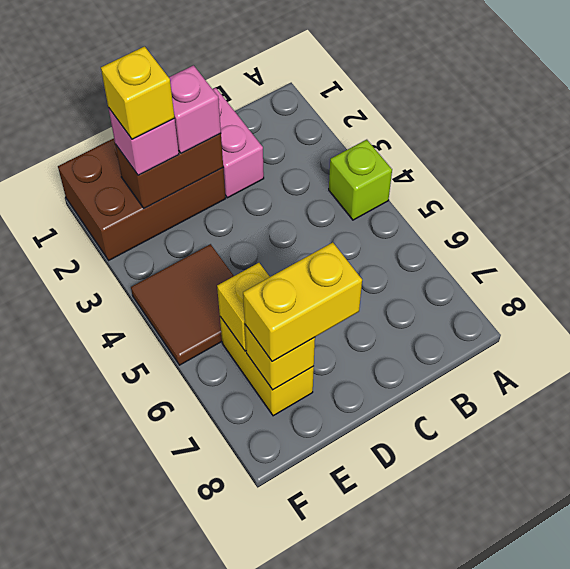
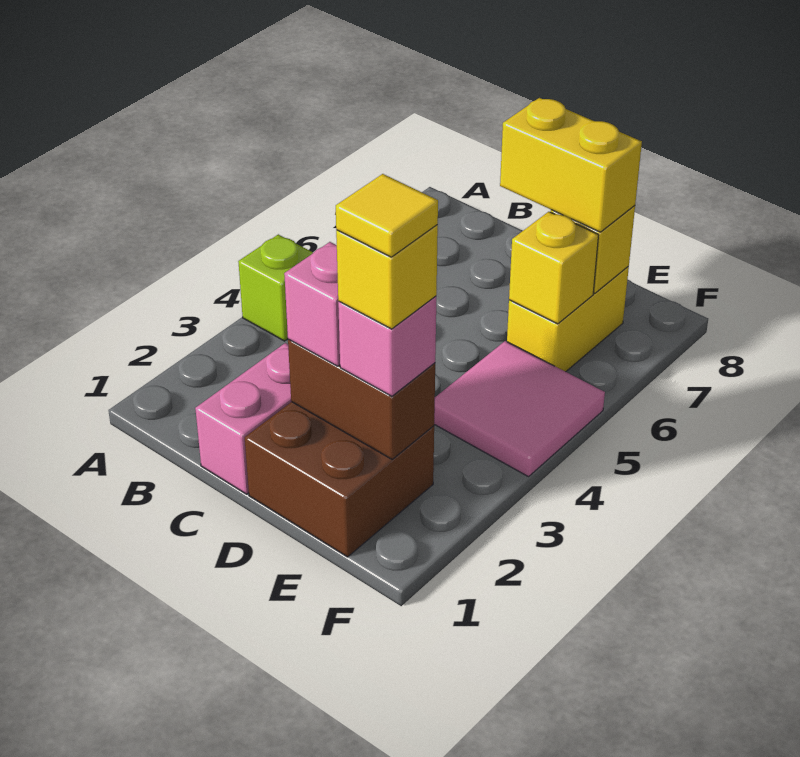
brown brick D1:F2 level 1 -> brown brick D1:E2 level 1
none -> yellow tile E2 level 5
brown tile E4:F5 level 1 -> pink tile E4:F5 level 1

